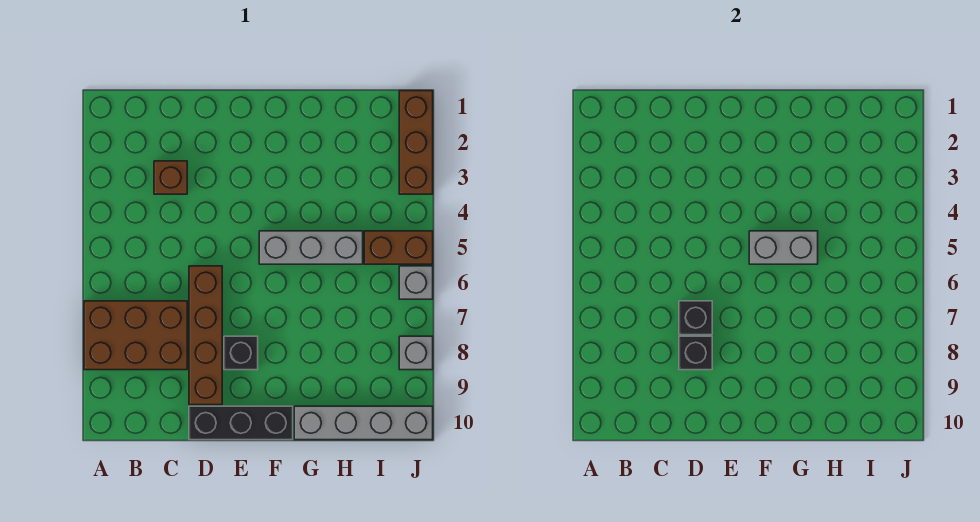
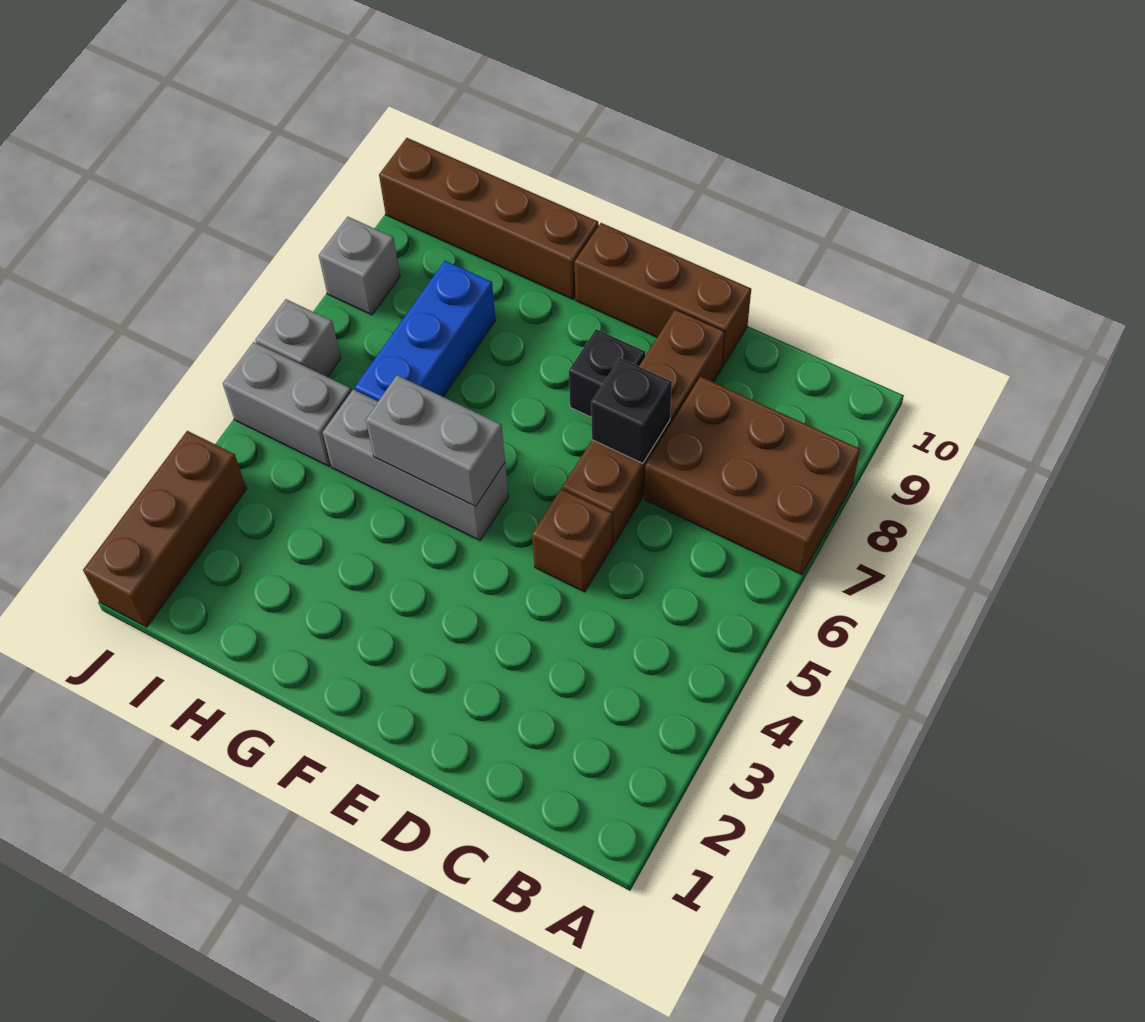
brown brick C3 level 1 -> brown brick D5 level 1
black brick D8 level 2 -> none
black brick D10:F10 level 1 -> brown brick D10:F10 level 1
grey brick G10:J10 level 1 -> brown brick G10:J10 level 1
none -> blue brick H6:H8 level 1
brown brick I5:J5 level 1 -> grey brick I5:J5 level 1

